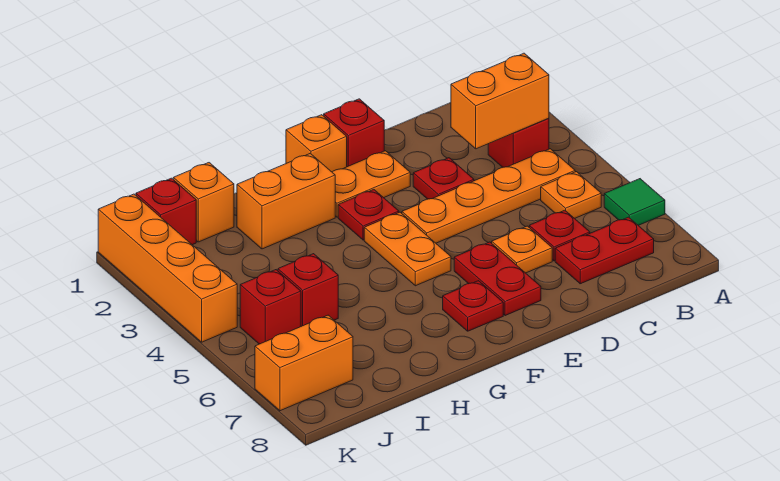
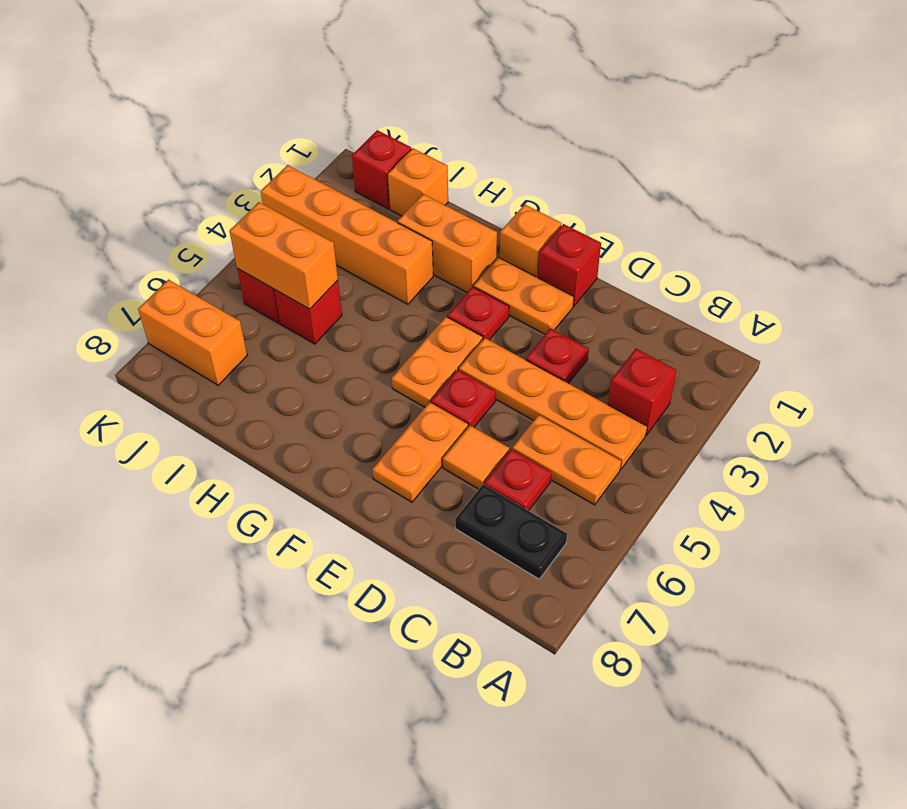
green tile A6 level 1 -> none
orange brick B3:C3 level 2 -> orange brick I5:J5 level 2
orange plate B5 level 1 -> orange plate B5:C5 level 1
red plate B7:C7 level 1 -> black plate B7:C7 level 1
orange plate D6 level 1 -> orange tile D6 level 1
red plate E6:E7 level 1 -> orange plate E6:E7 level 1
red plate F7 level 1 -> red plate E5 level 1
orange brick K1:K4 level 1 -> orange brick H3:K3 level 1

